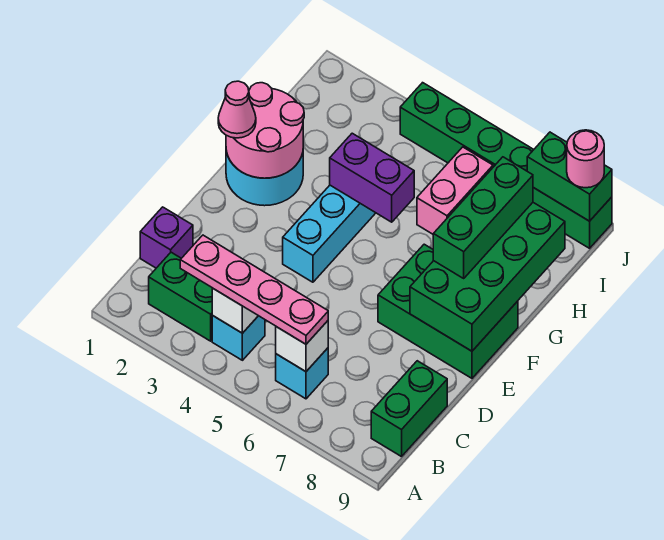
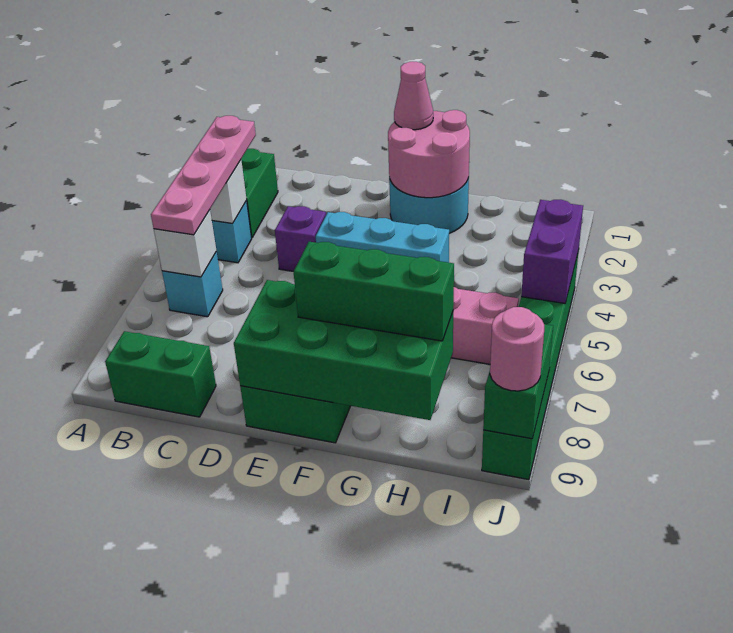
purple brick C1 level 1 -> purple brick D4 level 1
purple brick G4:G5 level 2 -> purple brick J4:J5 level 2

